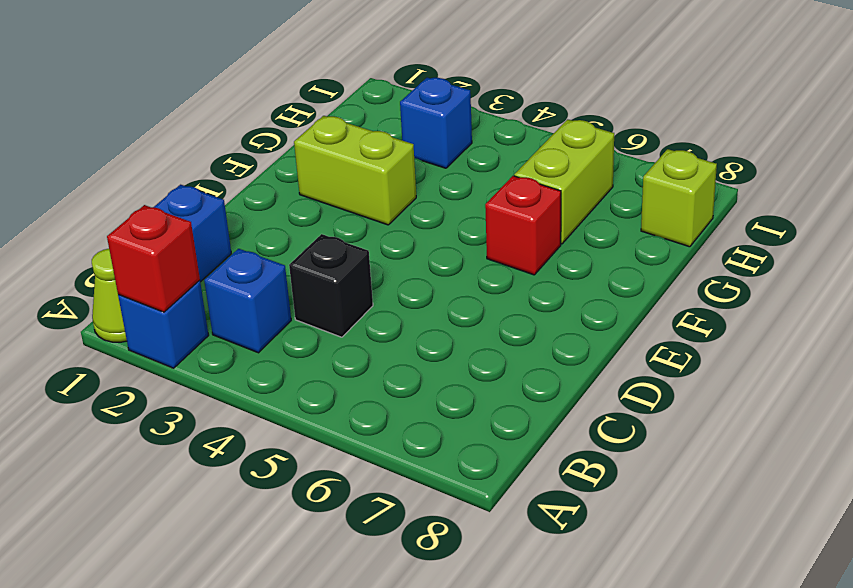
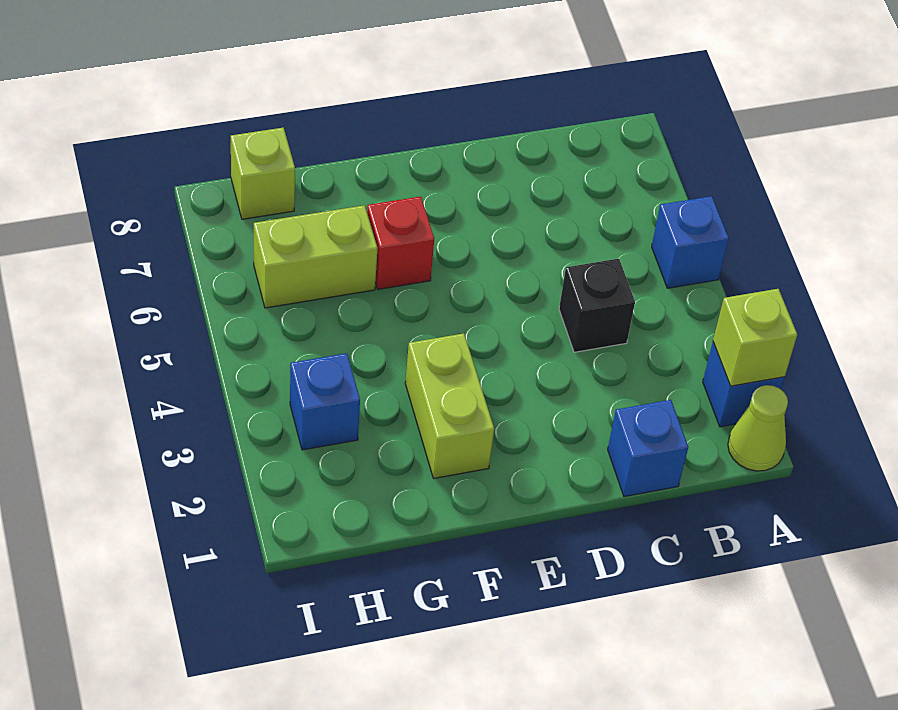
red brick A2 level 2 -> lime brick A2 level 2
blue brick B3 level 1 -> blue brick A5 level 1

